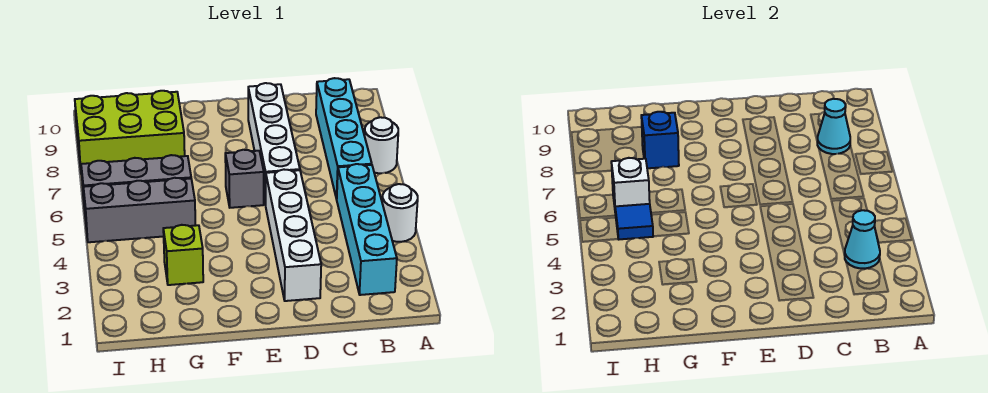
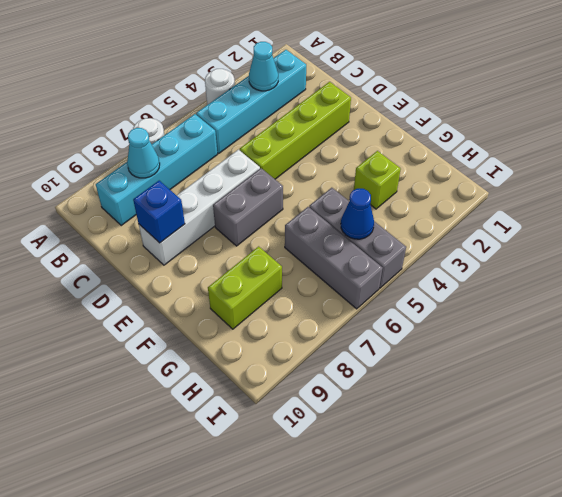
white brick D2:D5 level 1 -> lime brick D2:D5 level 1
grey brick E6 level 1 -> grey brick E6:E7 level 1
lime brick G8:I9 level 1 -> lime brick G8:G9 level 1
blue brick G8 level 2 -> blue brick D9 level 2
blue tile H5 level 2 -> blue cone H5 level 2
white brick H6 level 2 -> none

